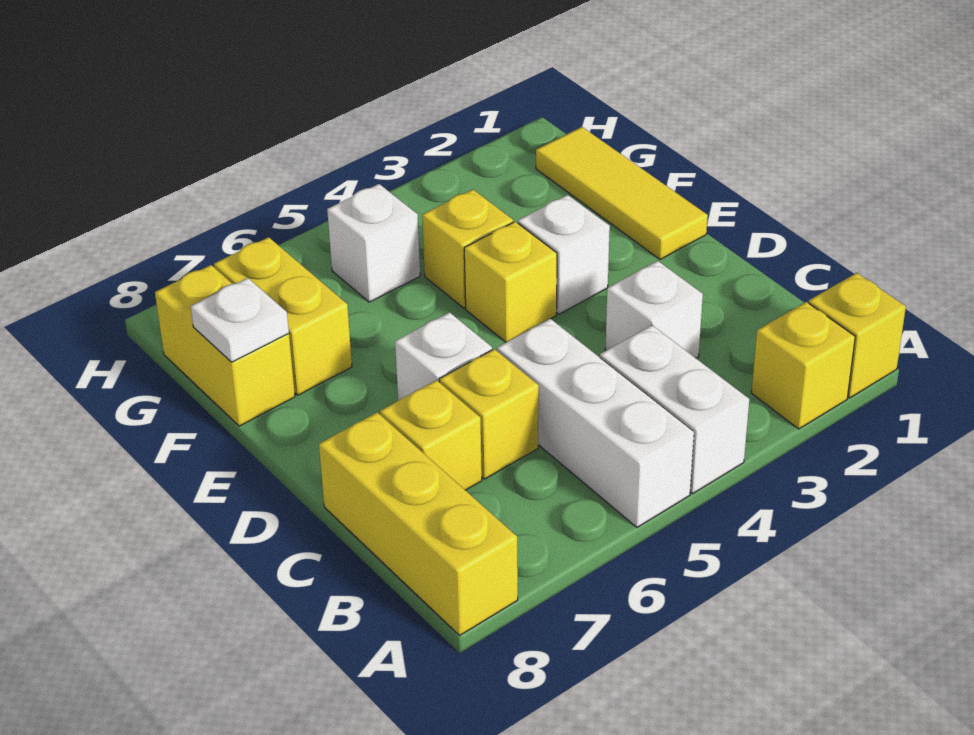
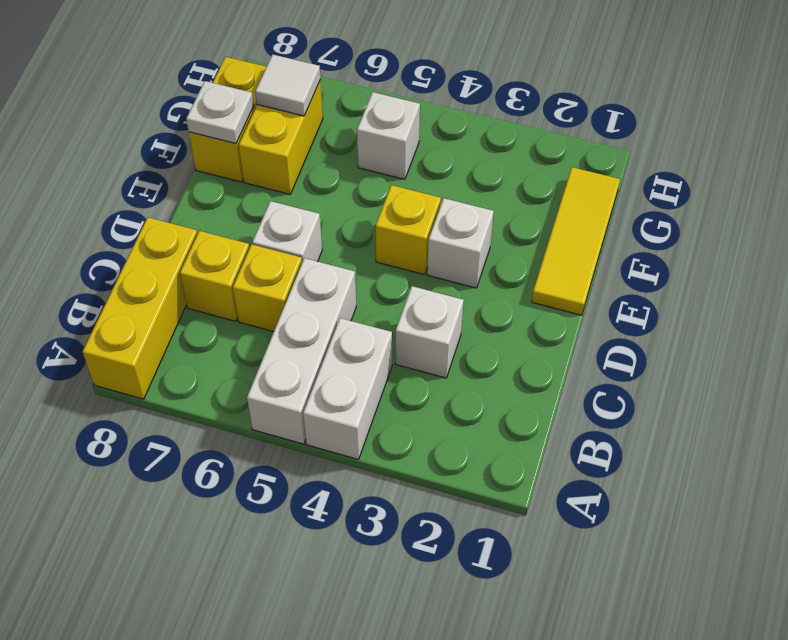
yellow brick A1 level 1 -> none
yellow brick A2 level 1 -> none
yellow brick F4 level 1 -> none
none -> white tile G7 level 2

